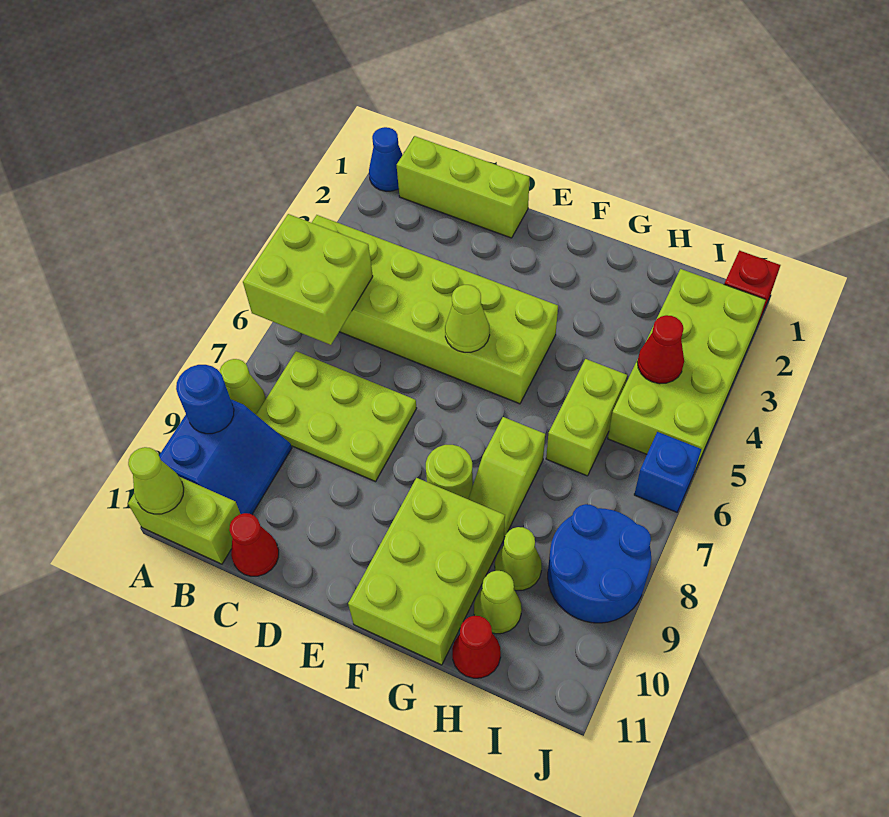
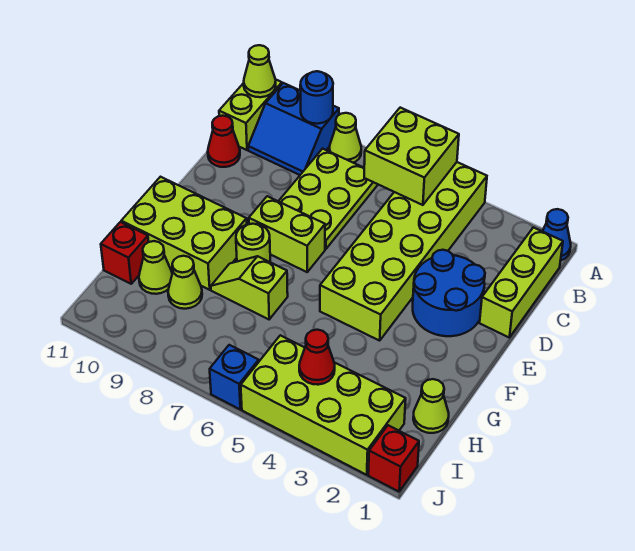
lime cone E5 level 2 -> lime cone H1 level 1
lime brick H5:H6 level 1 -> lime brick E7:E8 level 1
red cone H11 level 1 -> red brick H11 level 1
blue round brick I8:J9 level 1 -> blue round brick D2:E3 level 1

